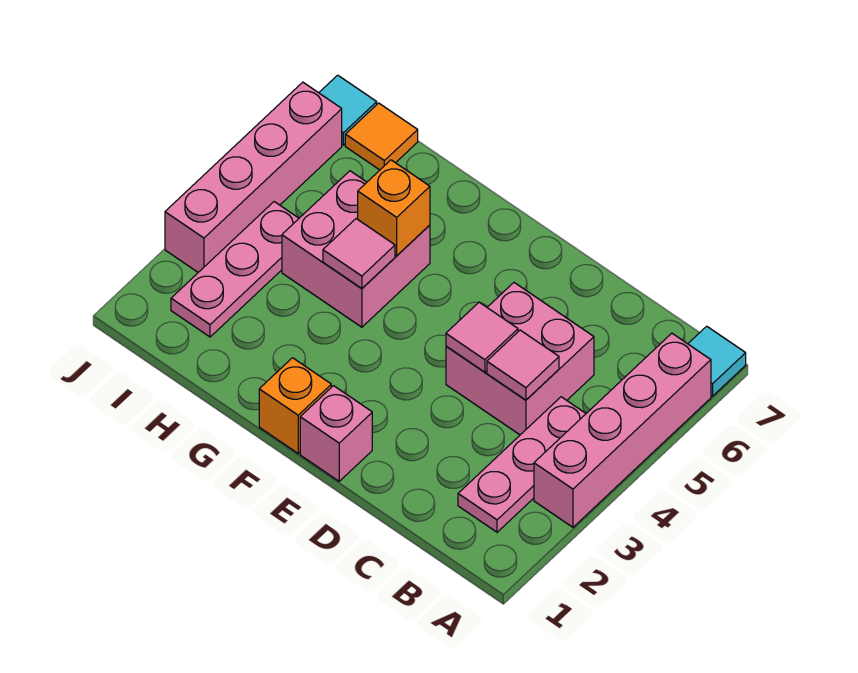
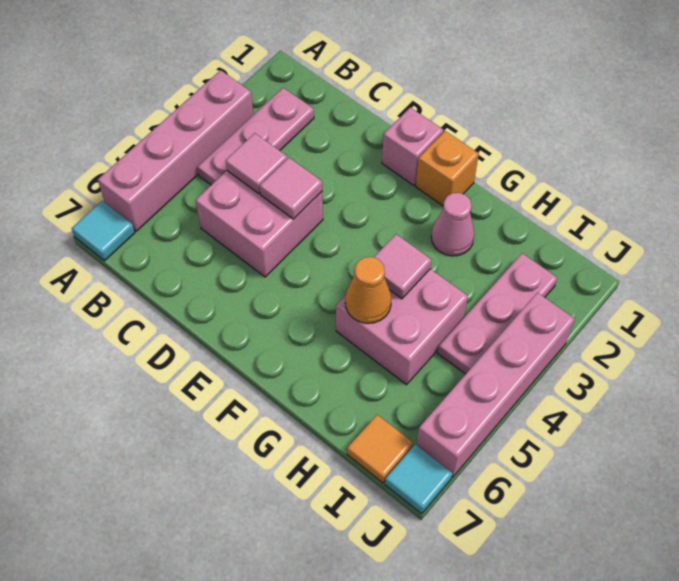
none -> pink cone G2 level 1
orange brick G5 level 2 -> orange cone G5 level 2

